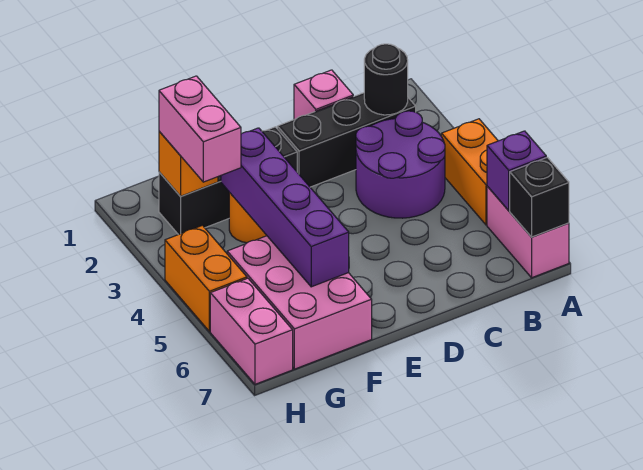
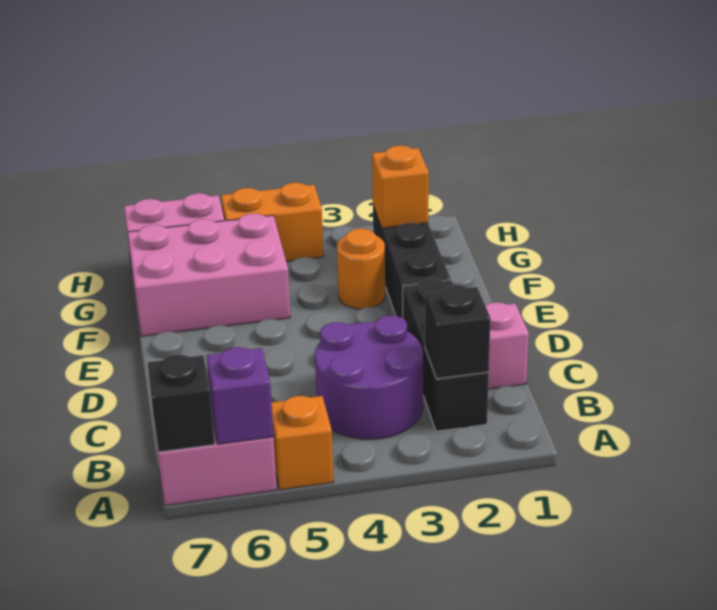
orange brick A4:A5 level 1 -> orange brick A5 level 1
black round brick B2 level 2 -> black brick B2 level 2
purple brick F3:F6 level 2 -> none
pink brick G2:G3 level 3 -> none

